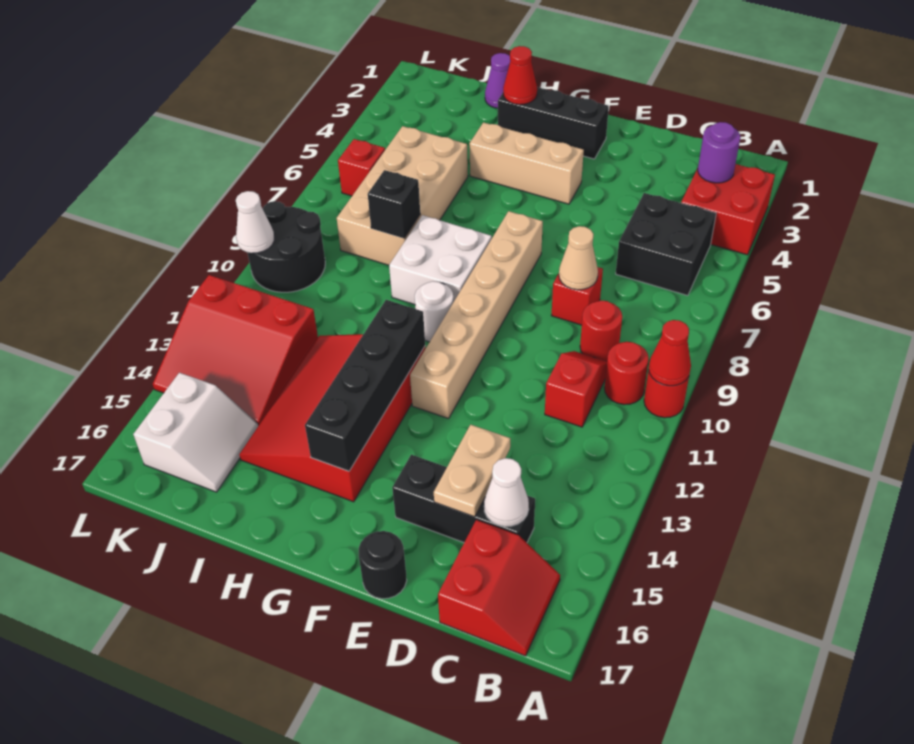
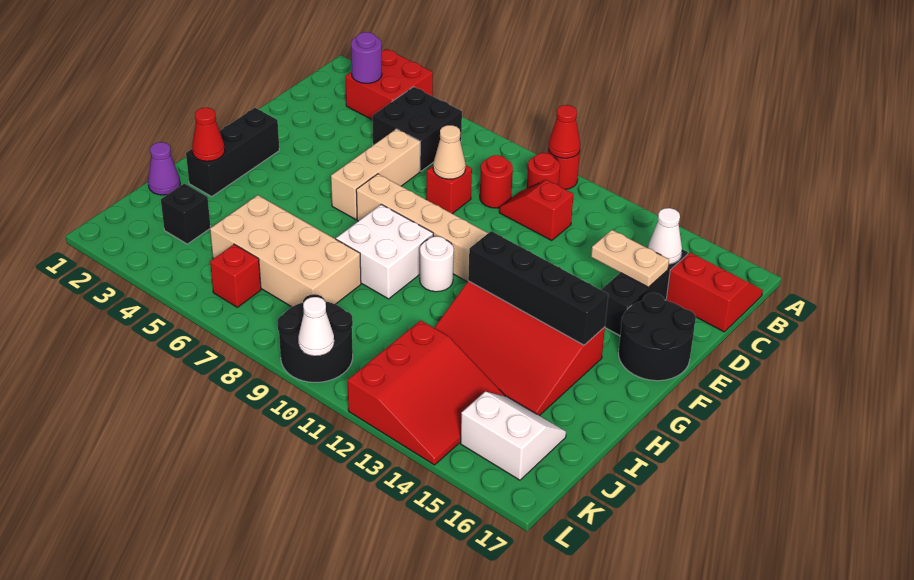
black round brick E17 level 1 -> black round brick E16:F17 level 1
tan brick F4:H4 level 1 -> tan brick D6:F6 level 1
black brick I8 level 2 -> black brick J3 level 1

